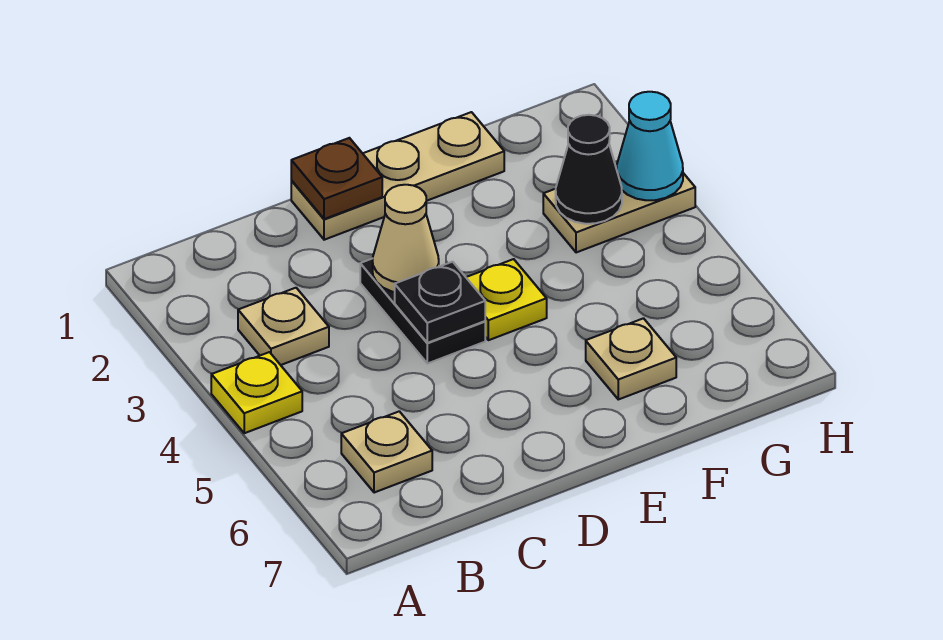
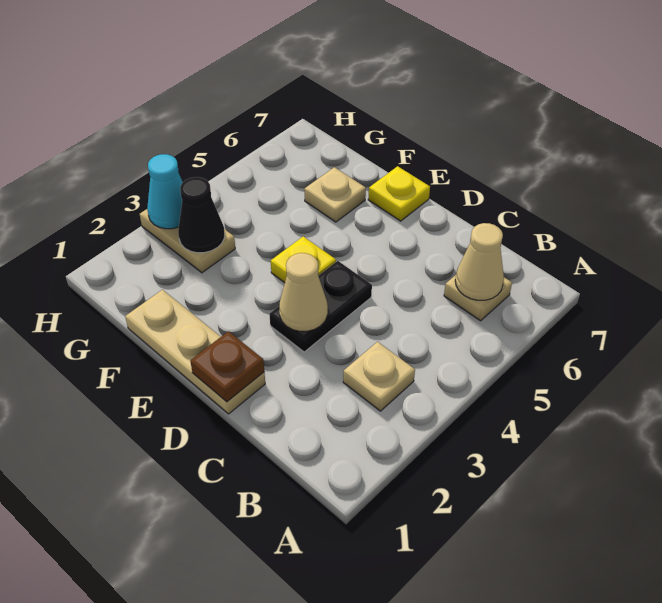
yellow plate A4 level 1 -> yellow plate E7 level 1
none -> tan cone B6 level 2
black plate D4 level 2 -> none

